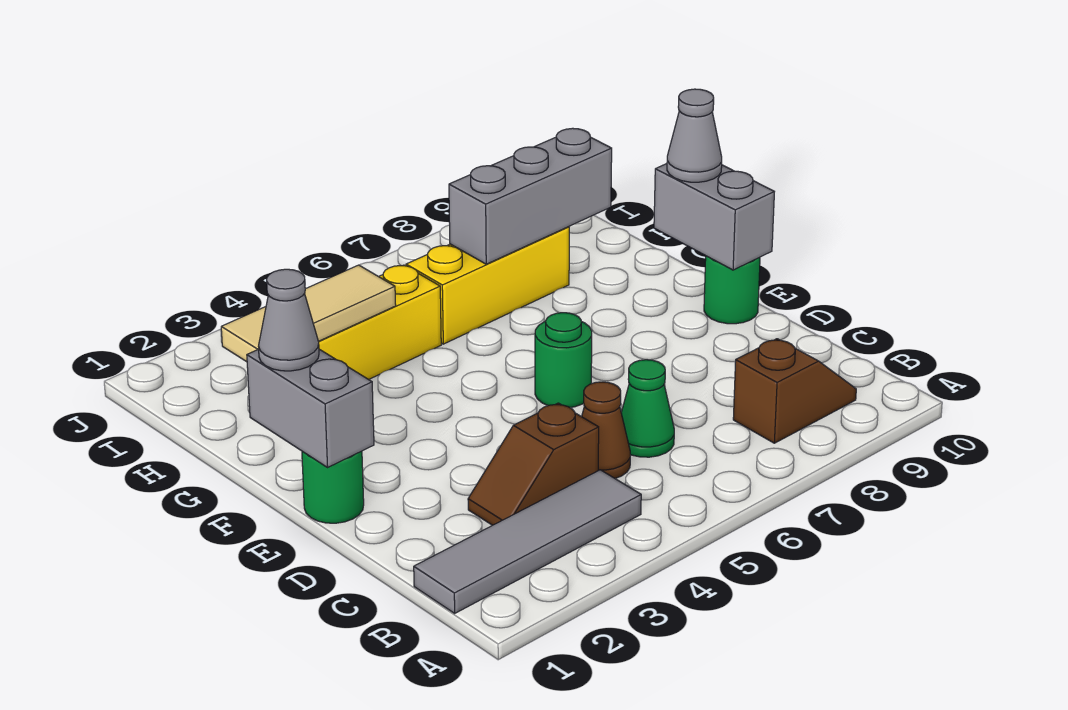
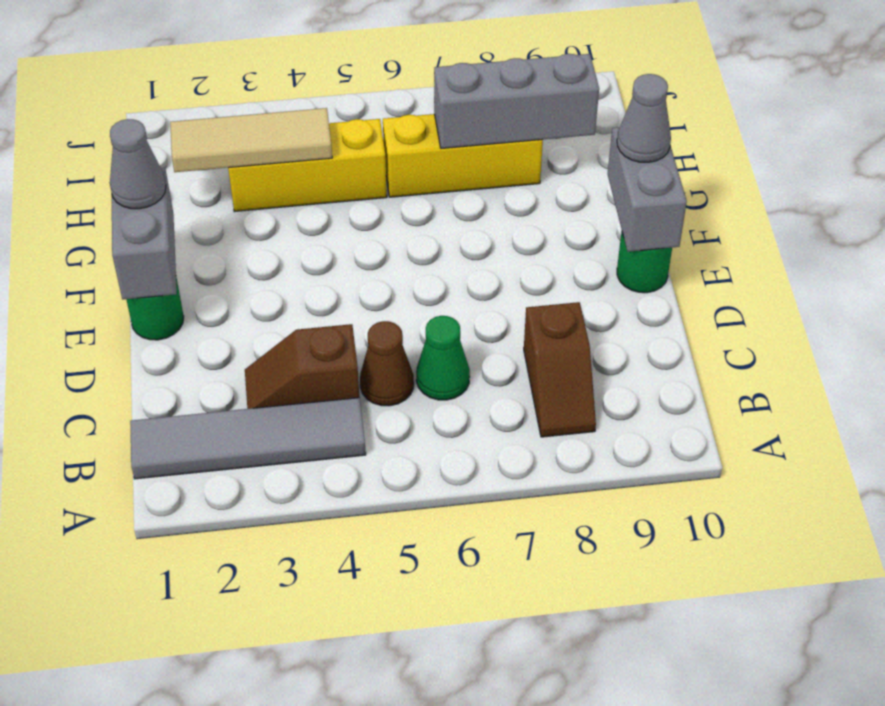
brown slope B8:B9 level 1 top 8 -> brown slope B8:C8 level 1 top C
green round brick E6 level 1 -> none

